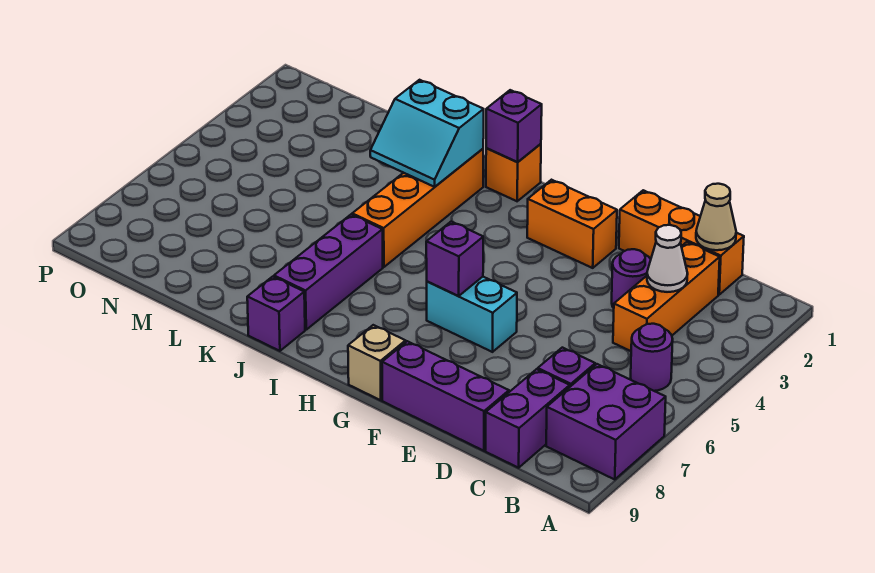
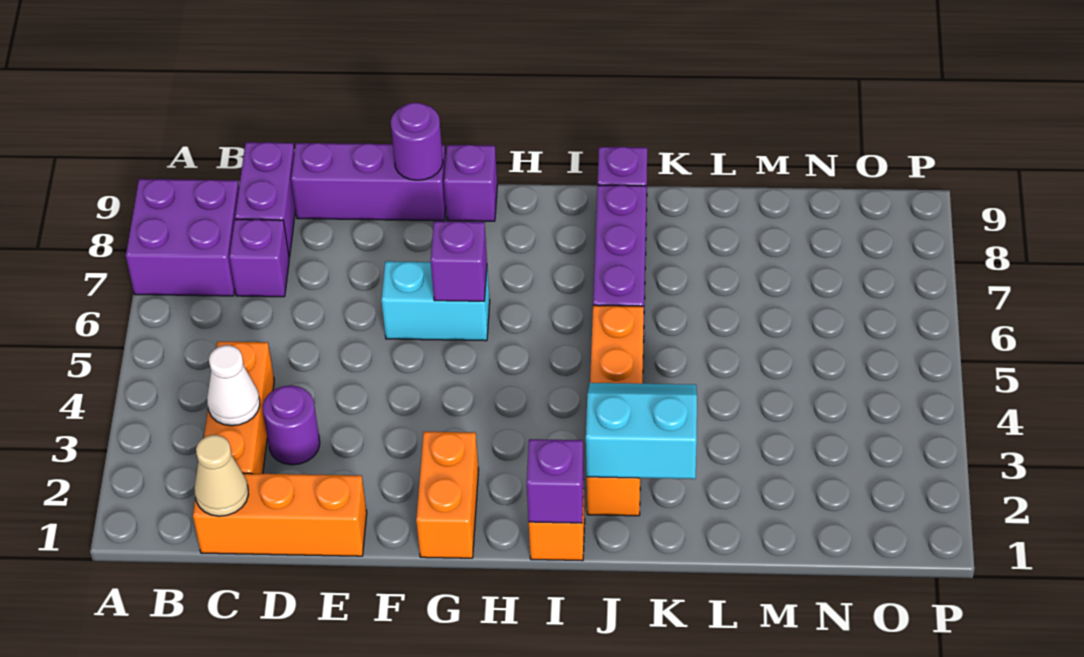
purple round brick B5 level 1 -> purple round brick F9 level 2
orange brick F2:G2 level 1 -> orange brick G1:G2 level 1
tan brick G9 level 1 -> purple brick G9 level 1

